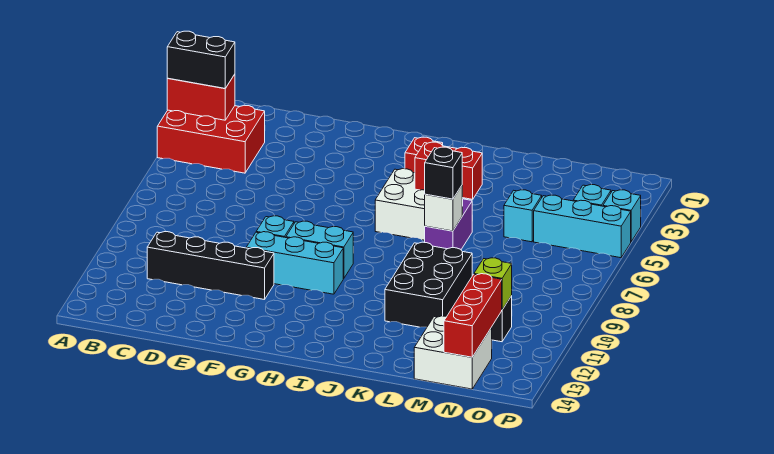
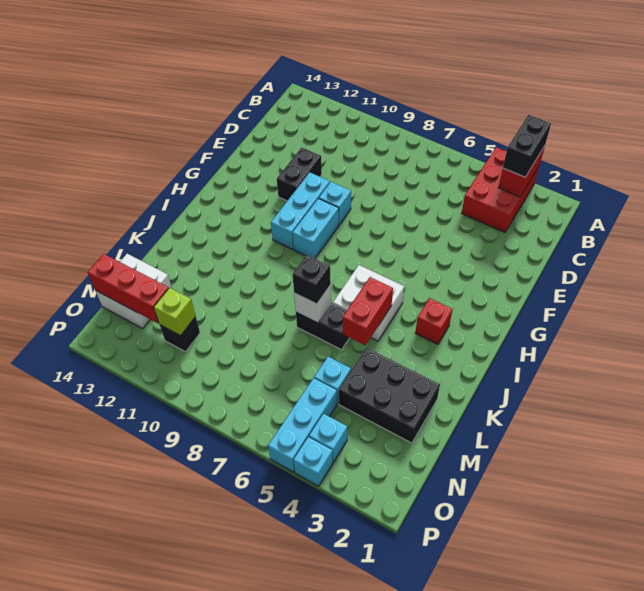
black brick C11:F11 level 1 -> black brick E11:F11 level 1
purple brick K6:K7 level 1 -> black brick K6:K7 level 1
black brick K9:L11 level 1 -> black brick L2:M4 level 1

